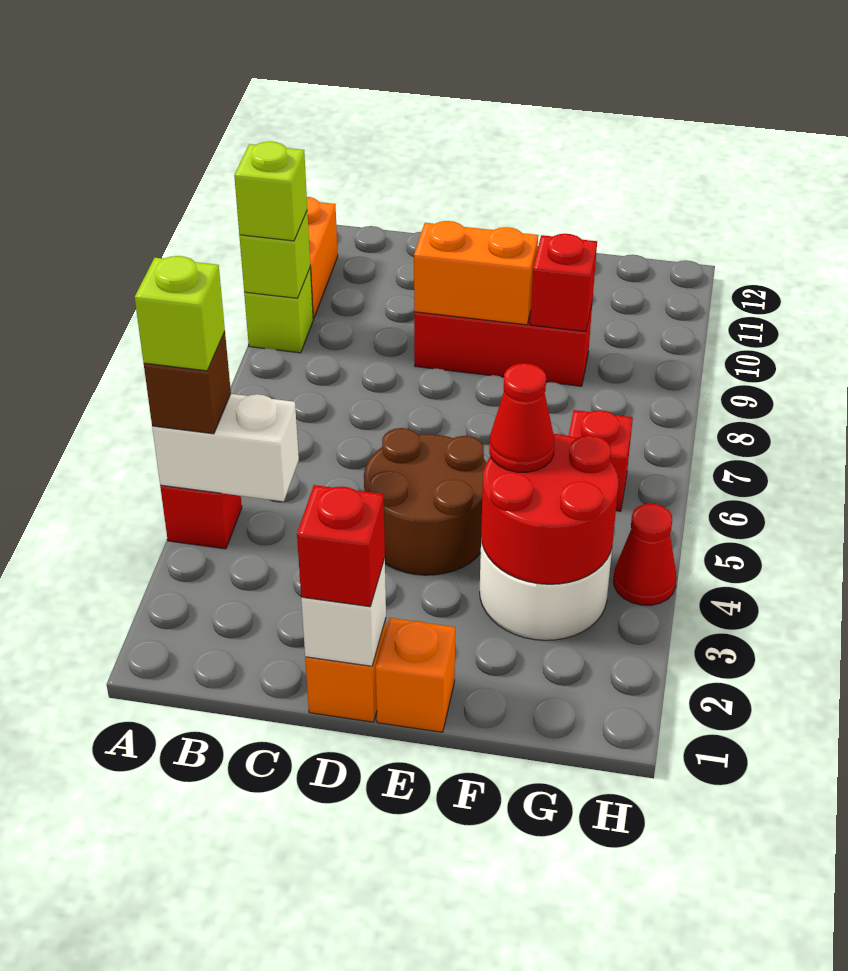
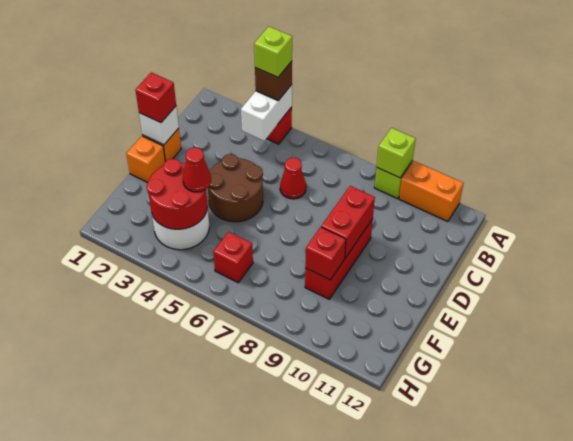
lime brick A9 level 3 -> none
orange brick D9:E9 level 2 -> red brick D9:E9 level 2
red cone H4 level 1 -> red cone C6 level 1

